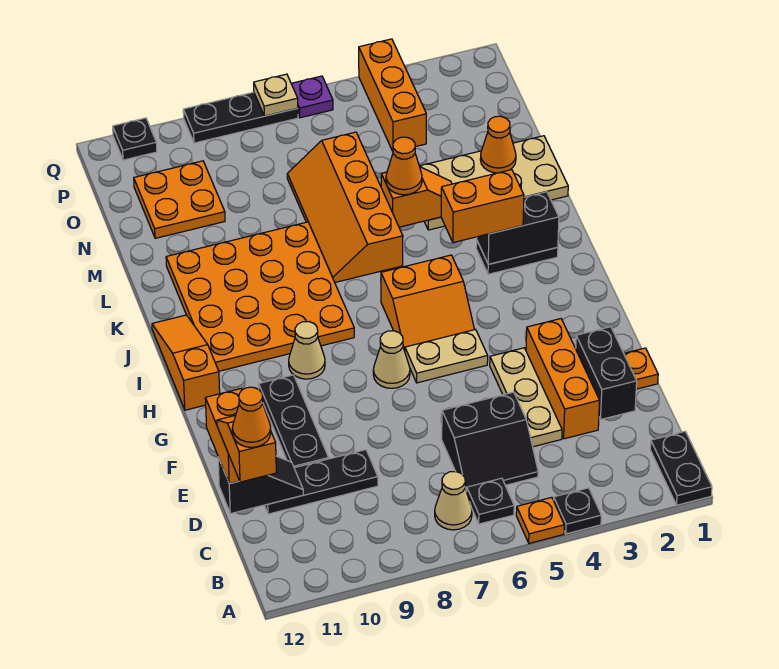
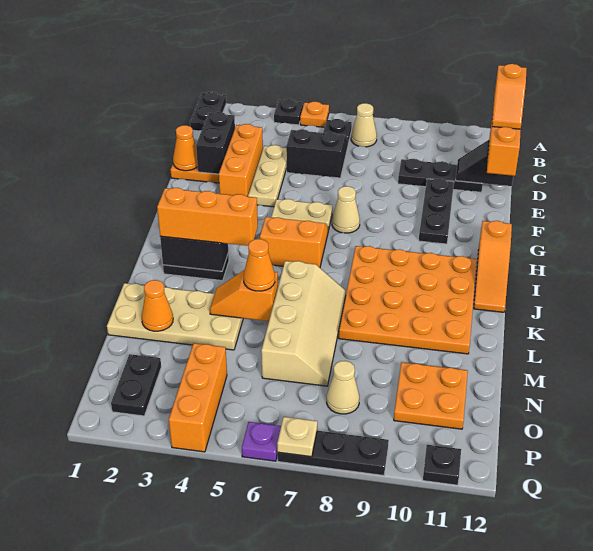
orange cone C12 level 5 -> orange cone E1 level 2
tan cone H9 level 1 -> tan cone O8 level 1
orange brick J3:J4 level 3 -> orange brick J2:J4 level 3
orange slope K6:N7 level 1 top 6 -> tan slope K6:N7 level 1 top 6
none -> black plate O2:P2 level 1

